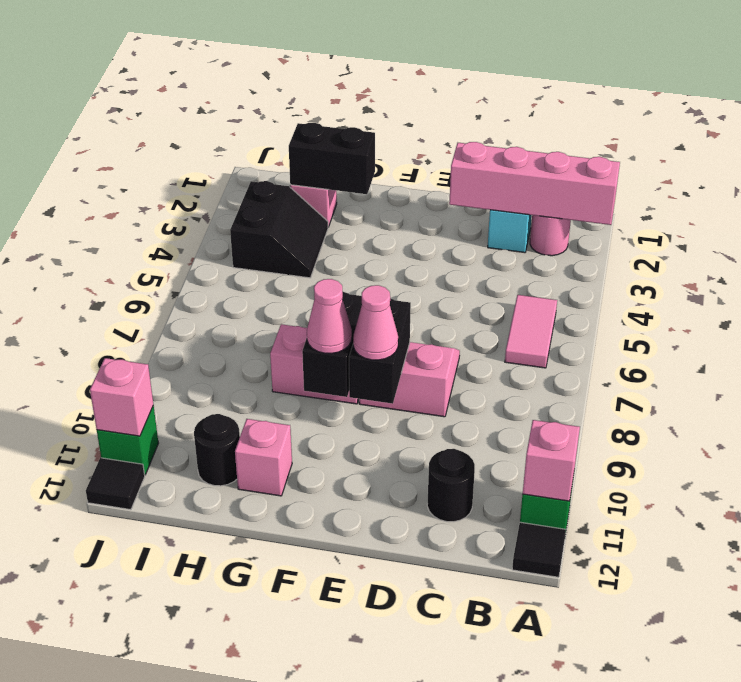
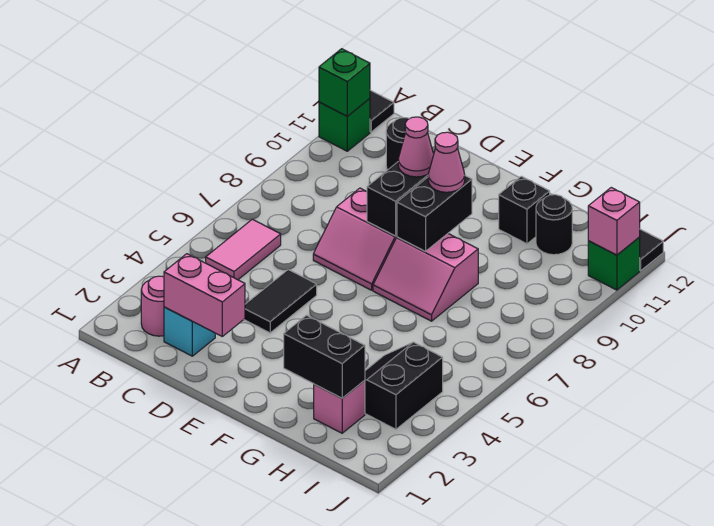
pink brick A2:D2 level 2 -> pink brick C2:D2 level 2
pink brick A11 level 2 -> green brick A11 level 2
none -> black tile D4:D5 level 1
pink brick G11 level 1 -> black brick G11 level 1

